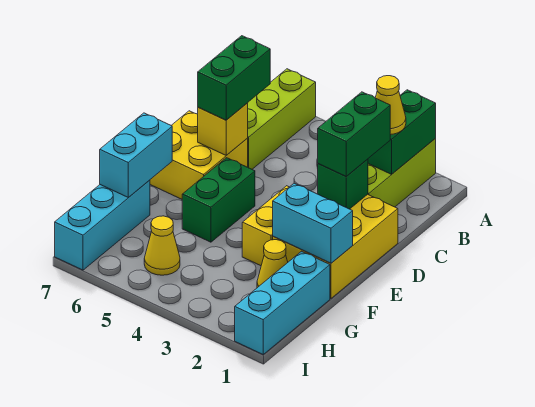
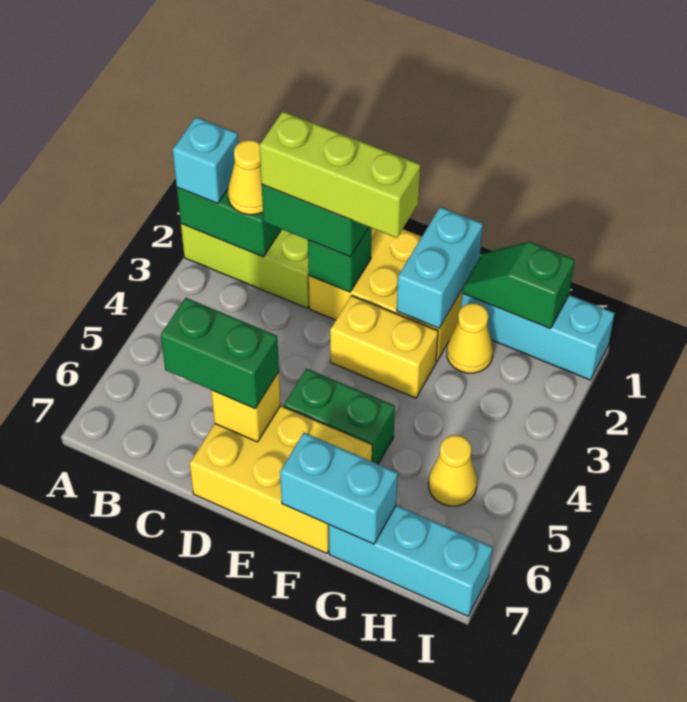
none -> cyan brick A2 level 3
lime brick A6:C6 level 1 -> lime brick C2:E2 level 4
yellow brick D6:E7 level 1 -> yellow brick D6:F7 level 1
none -> green slope G1:H1 level 2 top H

